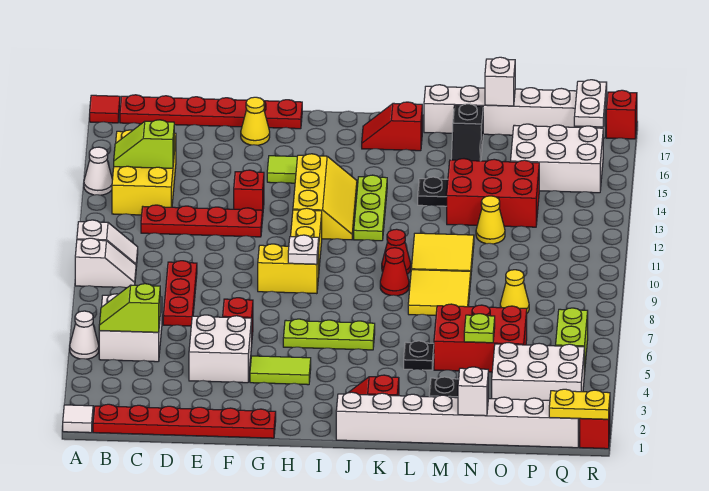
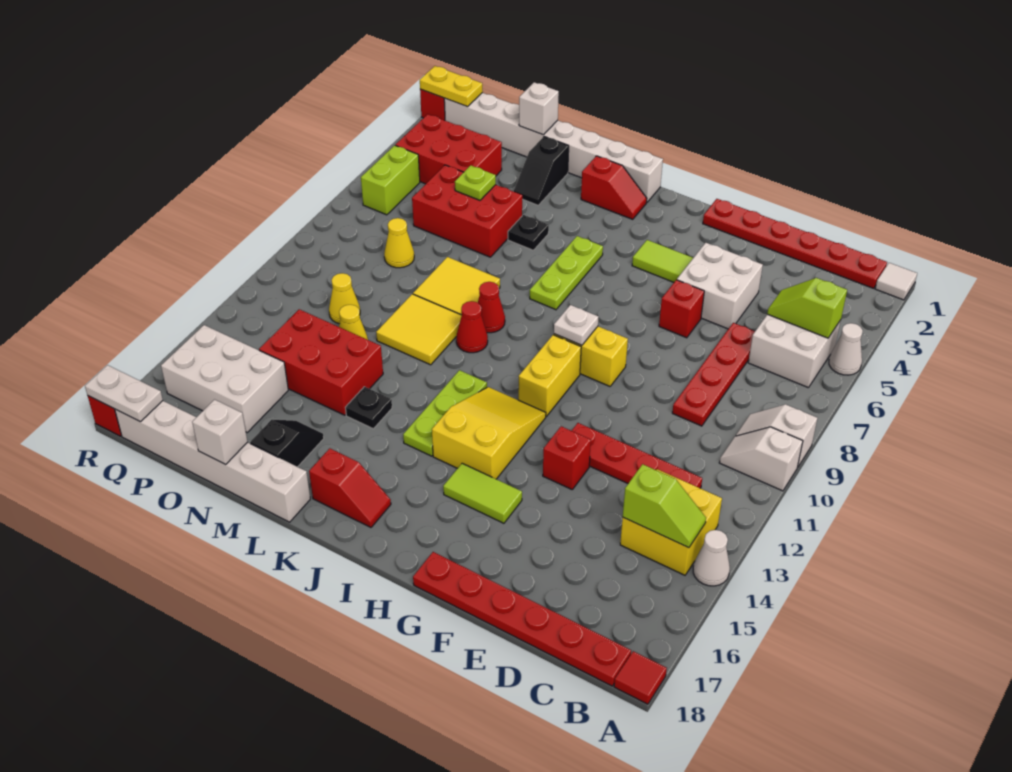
lime slope B5:C5 level 2 top C -> lime slope B5:C5 level 2 top B
yellow brick B13:C15 level 1 -> yellow brick B13:C14 level 1
red plate D7:D9 level 1 -> red plate D6:D9 level 1
yellow cone F17 level 1 -> yellow cone O11 level 1
lime plate H6:J6 level 1 -> lime plate J5:J7 level 1
yellow slope H12:I14 level 1 top H -> yellow slope H12:I14 level 1 top 14
white brick O3:Q4 level 1 -> red brick O3:Q4 level 1
white plate Q17:Q18 level 2 -> white plate Q18:R18 level 2

